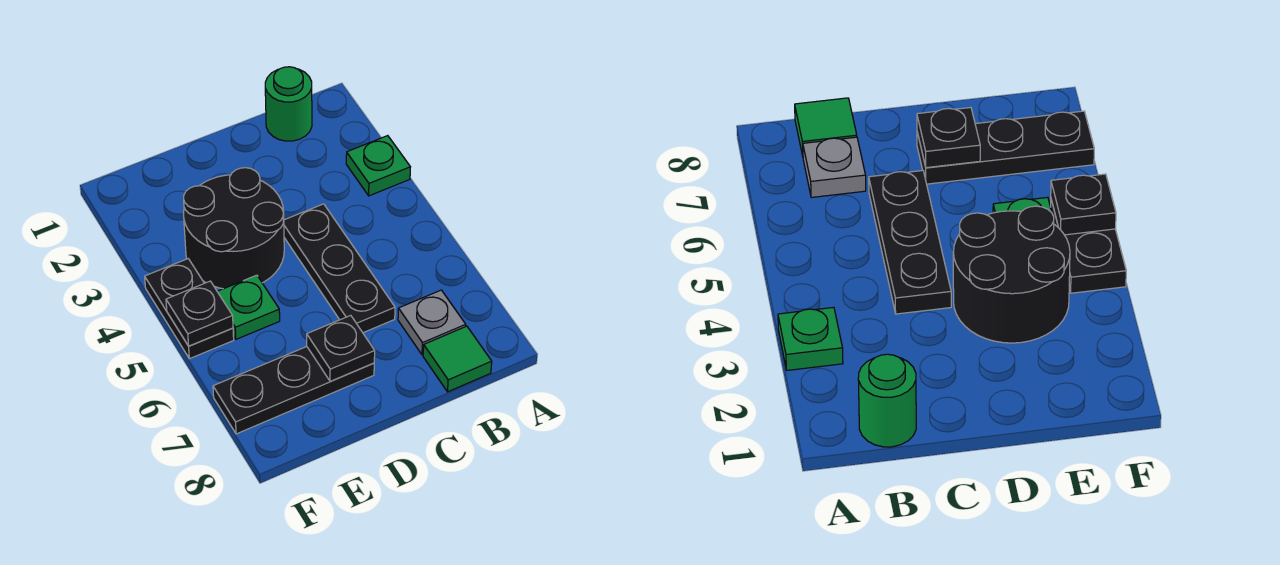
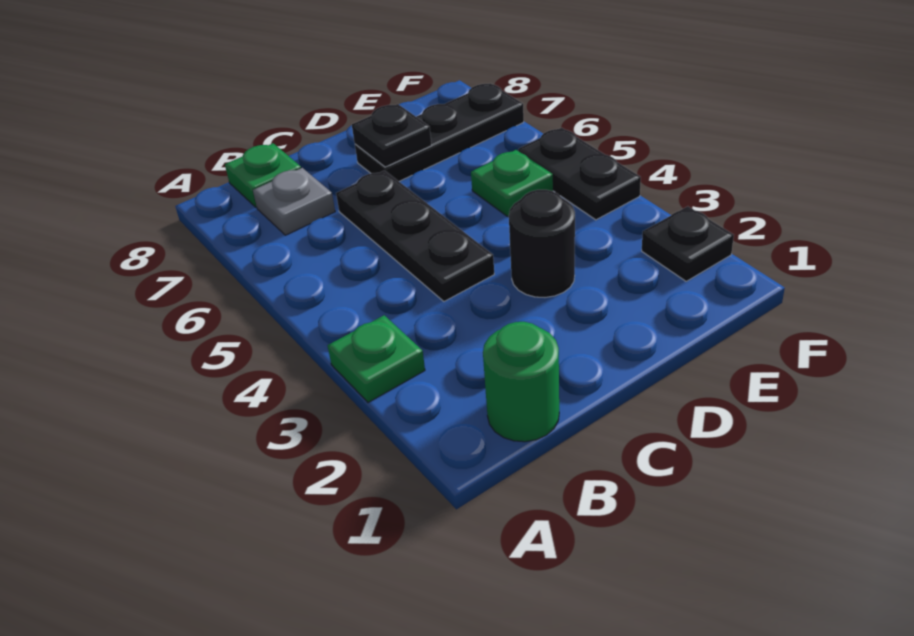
green tile B8 level 1 -> green plate B8 level 1
black round brick D3:E4 level 1 -> black round brick D3 level 1
black plate F5 level 2 -> black plate F2 level 1

